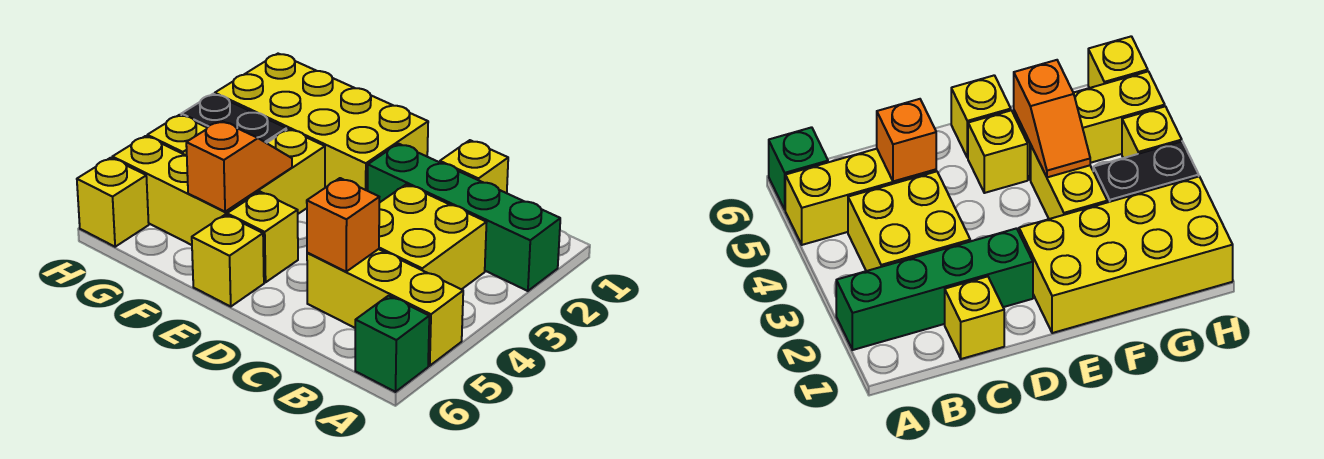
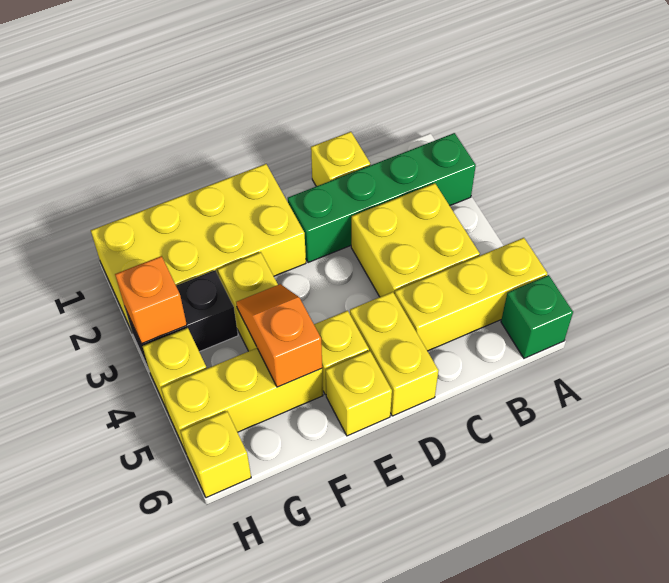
orange brick C5 level 2 -> orange brick H3 level 2
none -> yellow brick D5:D6 level 1

